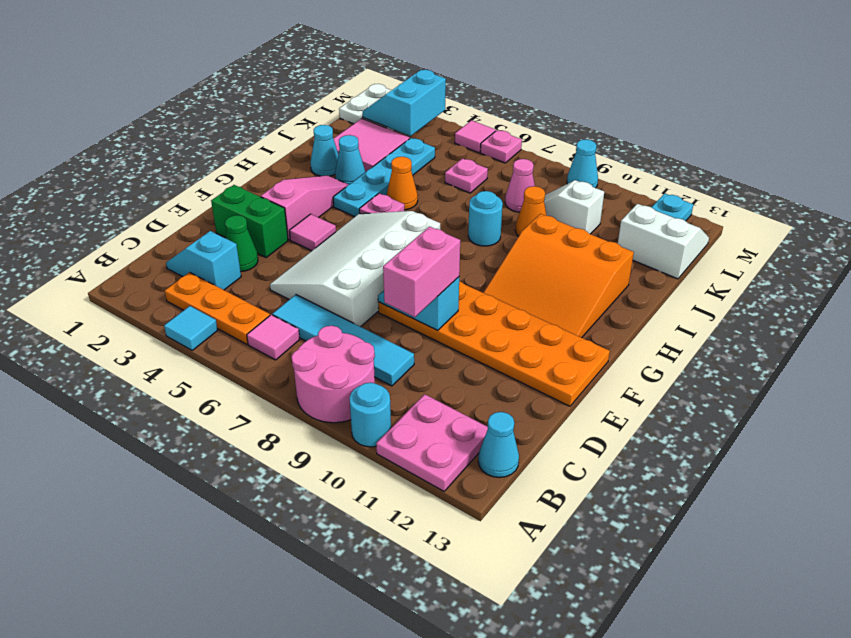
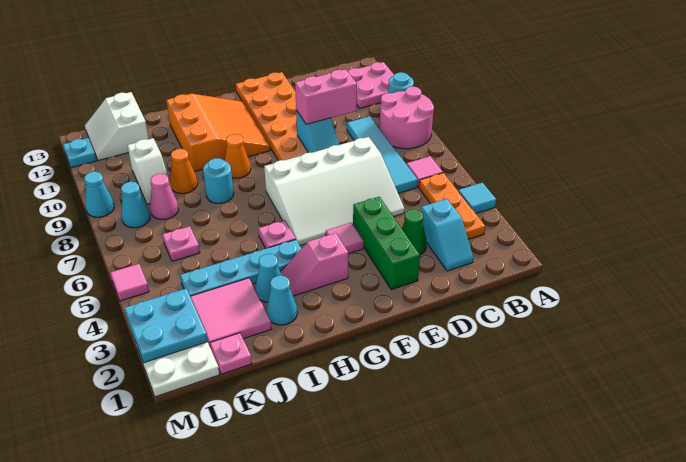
cyan cone B13 level 1 -> cyan cone L8 level 1
green brick E2:E3 level 1 -> green brick E2:E4 level 1
pink slope F3:H3 level 1 top F -> pink slope G3:H3 level 1 top G
orange cone I5 level 1 -> orange cone H9 level 1
cyan slope L2:M3 level 2 top 3 -> cyan plate L2:M3 level 2
pink plate M6 level 1 -> pink plate K1 level 1

